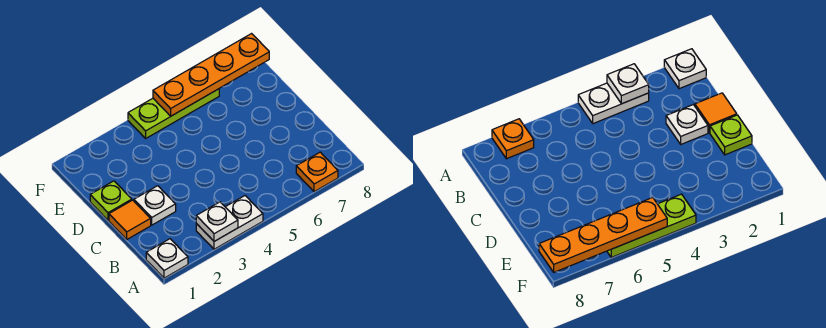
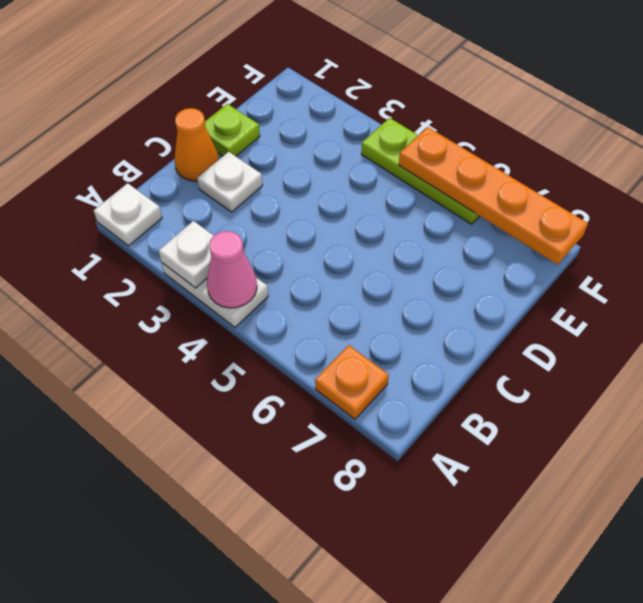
none -> pink cone A4 level 2
orange tile C1 level 1 -> orange cone C1 level 1

